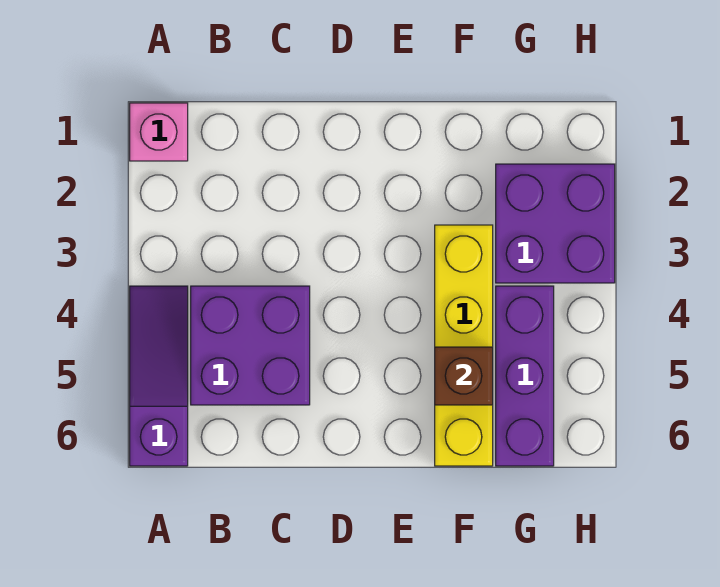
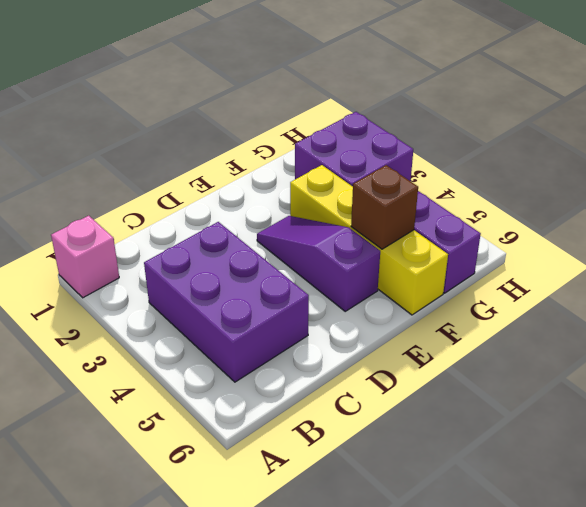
purple slope A4:A6 level 1 top 6 -> purple slope E3:E5 level 1 top 5
purple brick B4:C5 level 1 -> purple brick B3:C5 level 1

